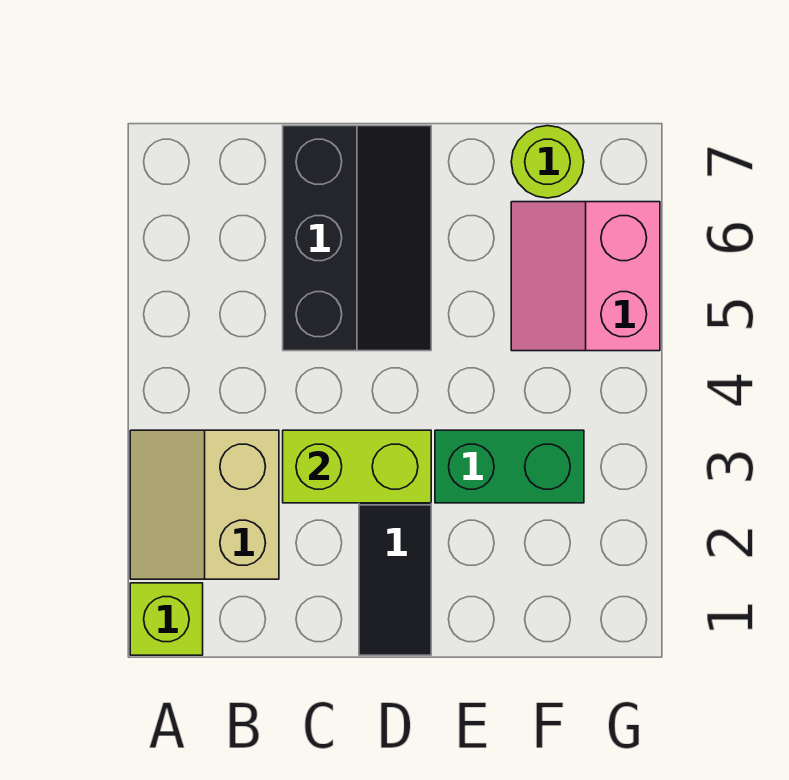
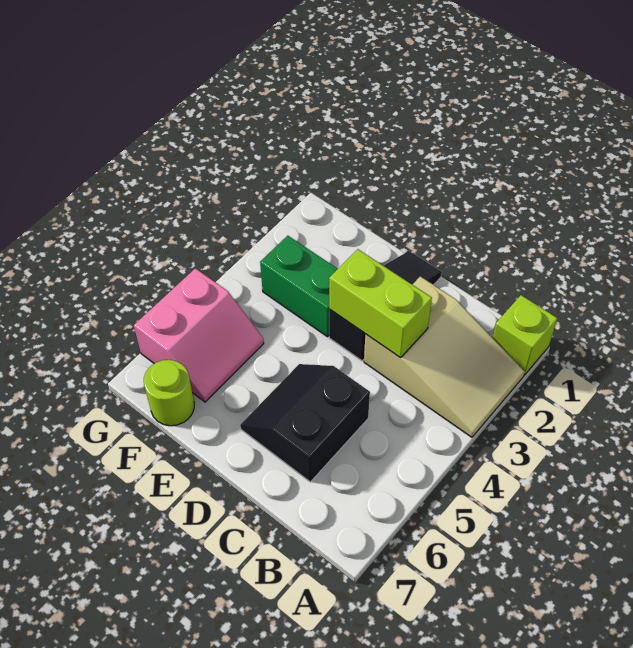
tan slope A2:B3 level 1 top B -> tan slope A2:C3 level 1 top C
black slope C5:D7 level 1 top C -> black slope C5:D6 level 1 top C

